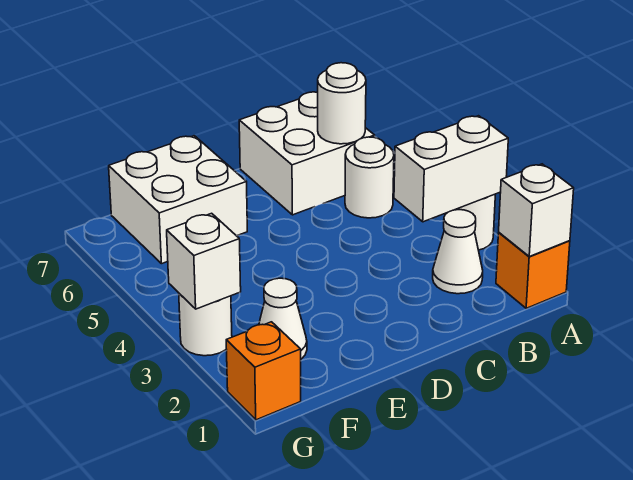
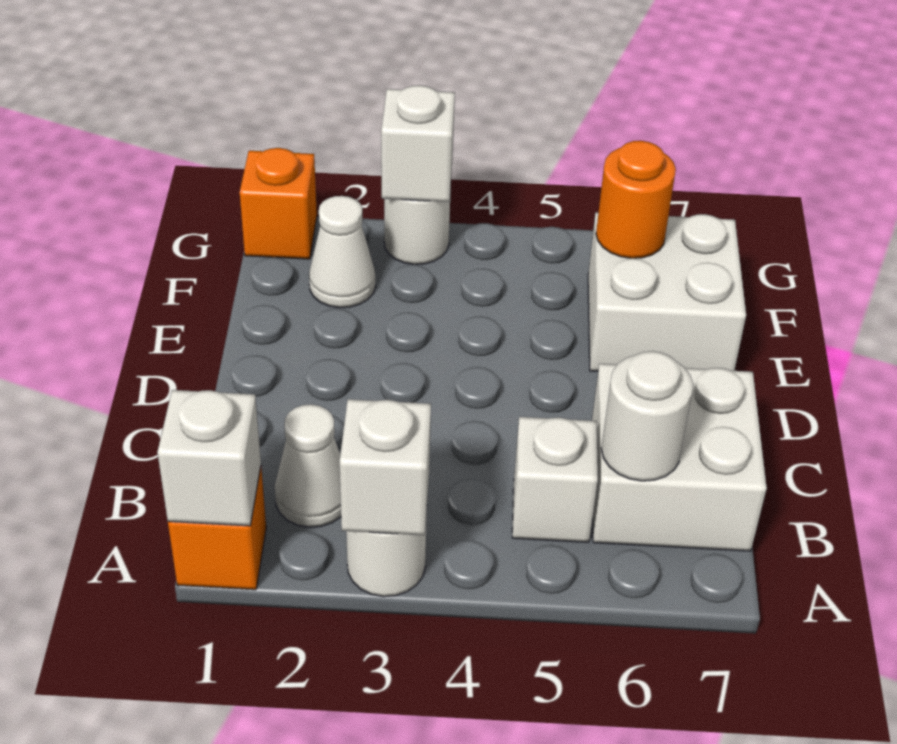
white brick A3:B3 level 2 -> white brick A3 level 2
white round brick B5 level 1 -> white brick B5 level 1
none -> orange round brick F6 level 2

